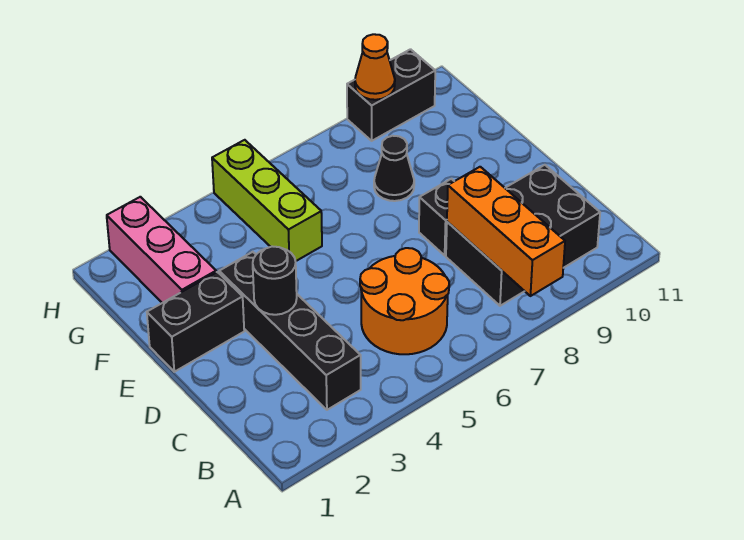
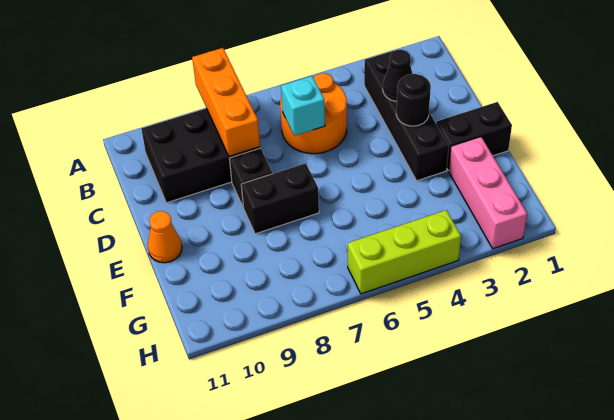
none -> cyan brick C6 level 2
lime brick F5:H5 level 1 -> lime brick H4:H6 level 1
black cone F8 level 1 -> black cone C3 level 2
black brick H9:H10 level 1 -> black brick E7:E8 level 1
orange cone H9 level 2 -> orange cone E11 level 1

